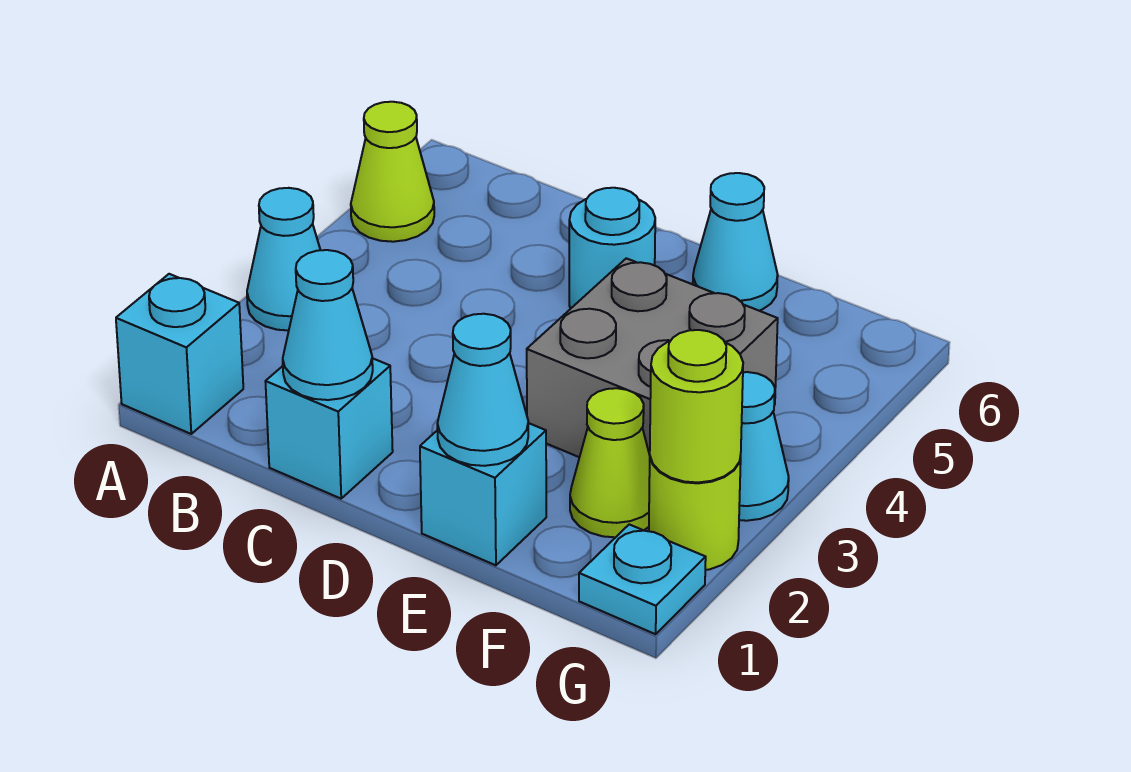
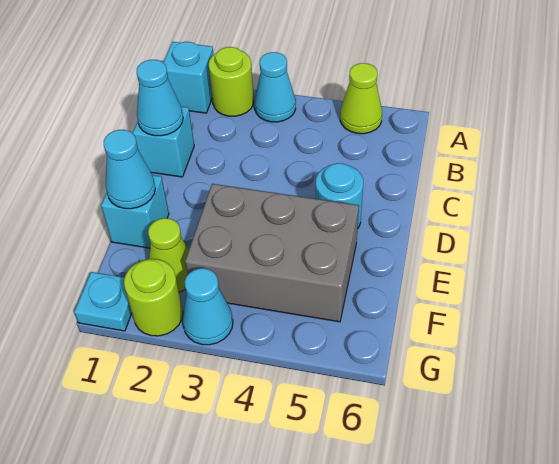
grey brick E3:F4 level 1 -> grey brick E3:F5 level 1
cyan cone E6 level 1 -> none
lime round brick G2 level 2 -> lime round brick A2 level 1

